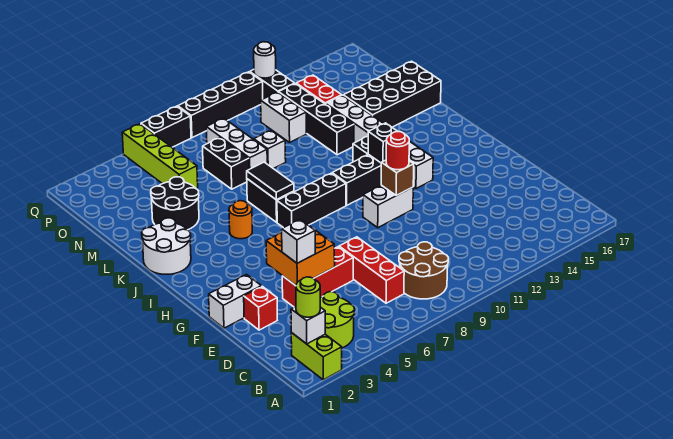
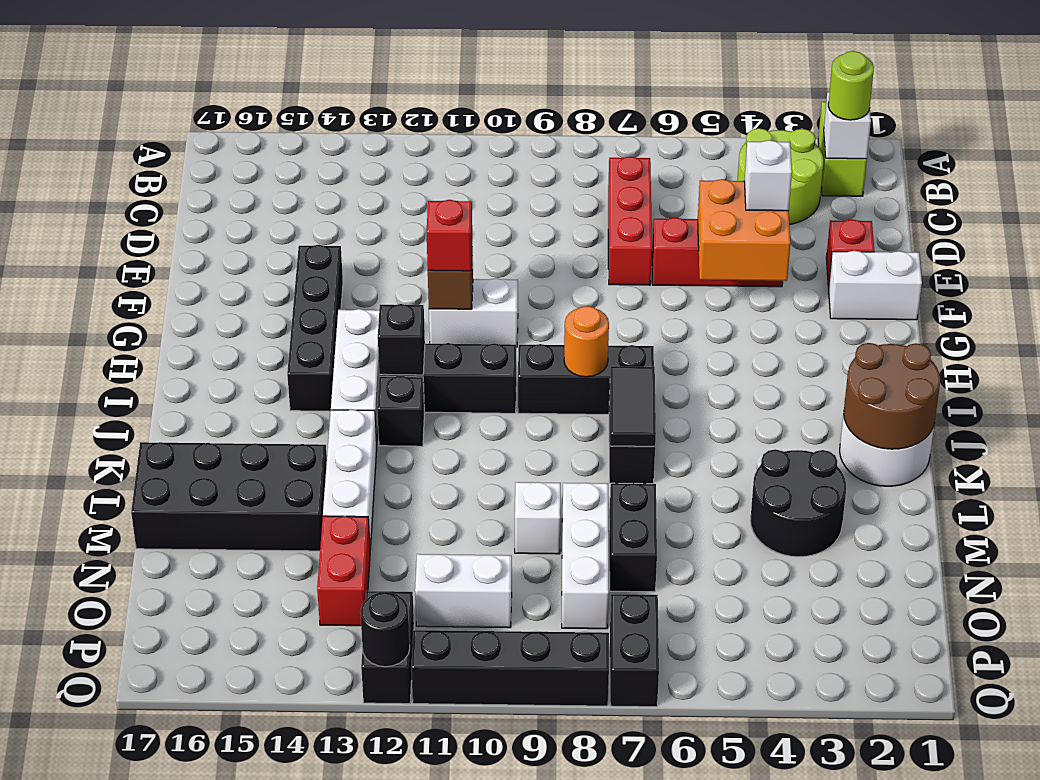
brown round brick B8:C9 level 1 -> brown round brick J1:K2 level 2
red round brick G11 level 3 -> red brick G11 level 3
orange round brick J5 level 1 -> orange round brick I8 level 2
black brick L12:O12 level 1 -> black brick F14:I14 level 1
lime brick N5:Q5 level 1 -> none
white brick N11:O11 level 1 -> white brick O10:O11 level 1
black brick Q6:Q7 level 1 -> black brick P7:Q7 level 1
white round brick Q12 level 2 -> black round brick Q12 level 2

